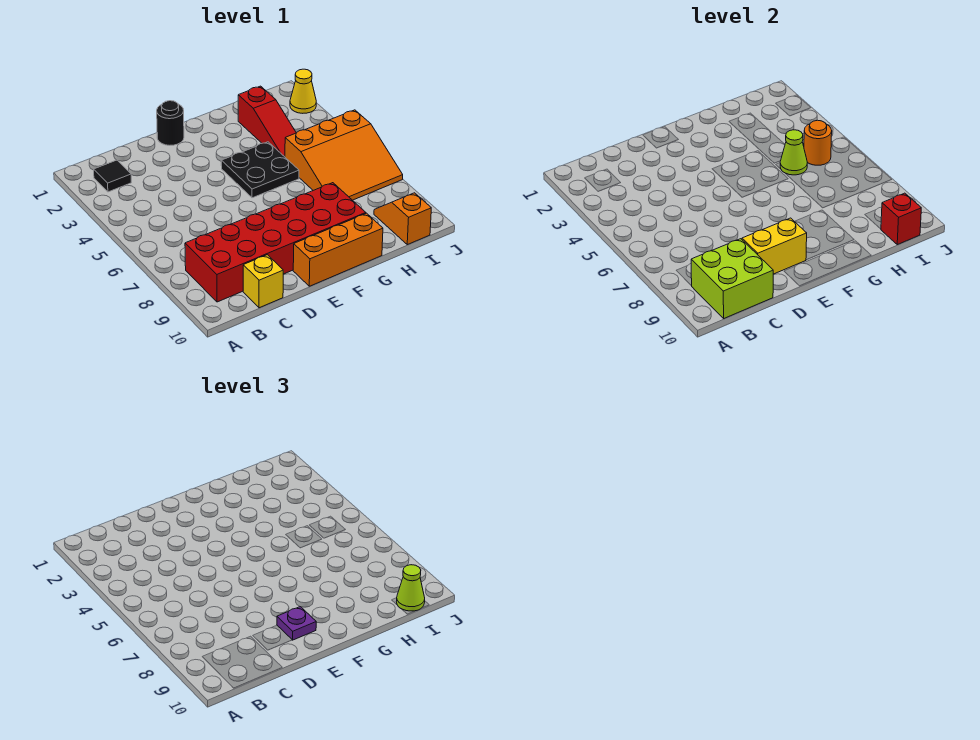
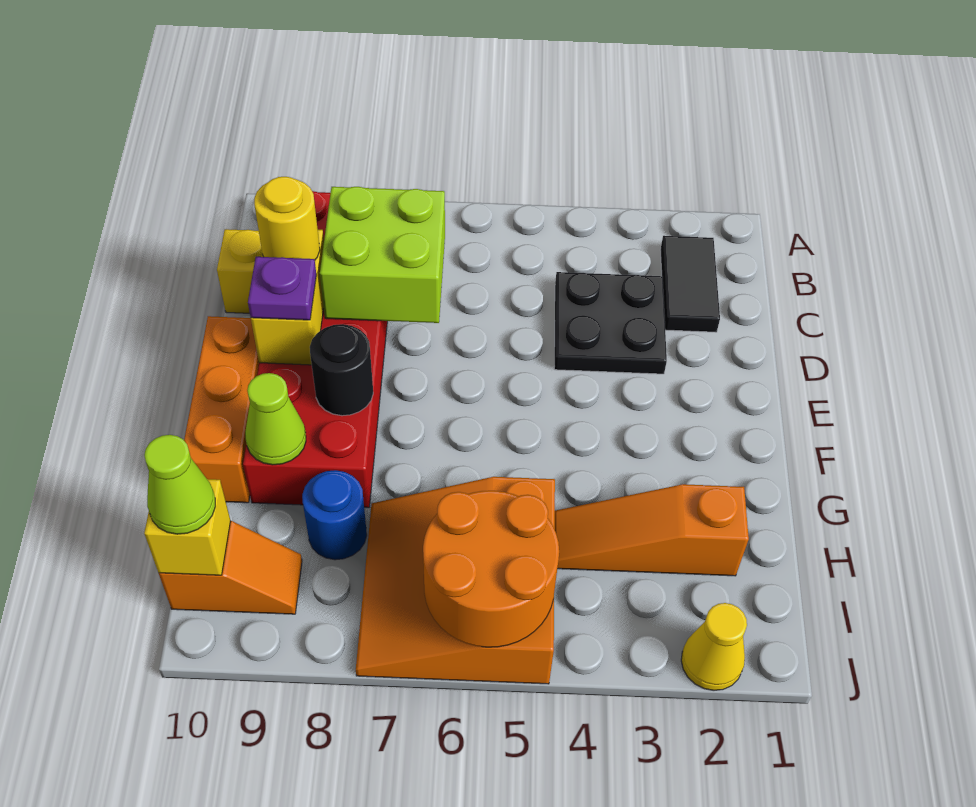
black tile B2 level 1 -> black tile B2:C2 level 1
lime brick B9:C10 level 2 -> lime brick C7:D8 level 2
none -> yellow round brick D9 level 3
black round brick E1 level 1 -> black round brick F8 level 2
black plate F4:G5 level 1 -> black plate C3:D4 level 1
red slope H2:H4 level 1 top 2 -> orange slope H2:H4 level 1 top 2
lime cone H5 level 2 -> lime cone G9 level 2
none -> blue round brick H8 level 1
orange round brick I5 level 2 -> orange round brick I5:J6 level 2
red brick I10 level 2 -> yellow brick I10 level 2

